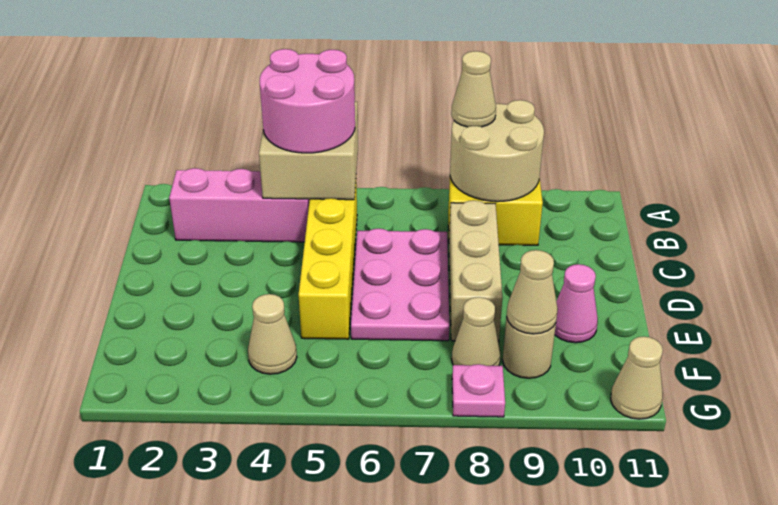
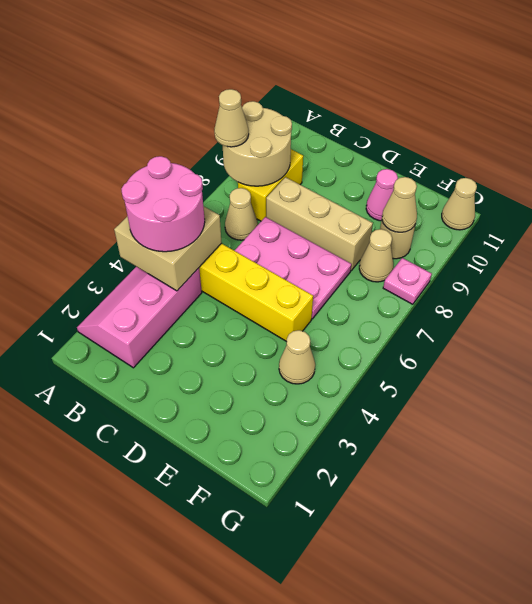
none -> tan cone B7 level 1

